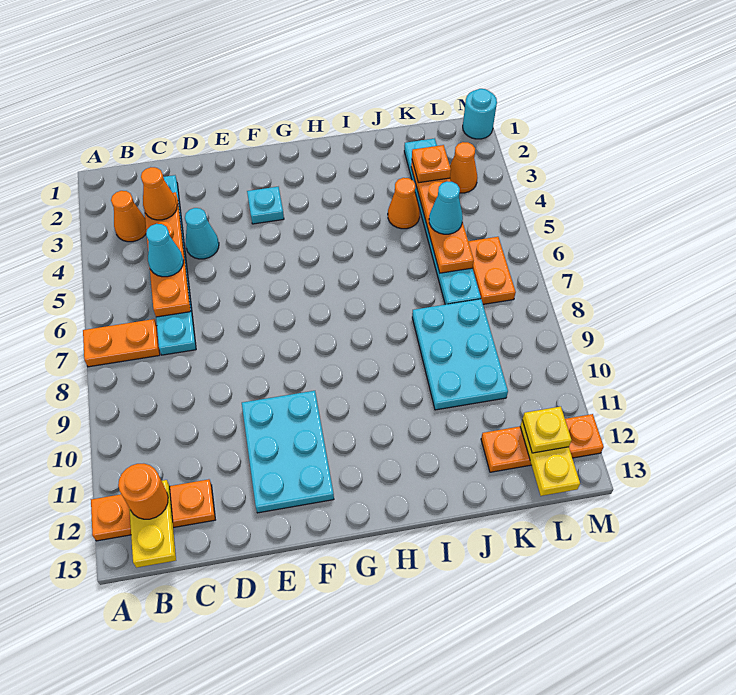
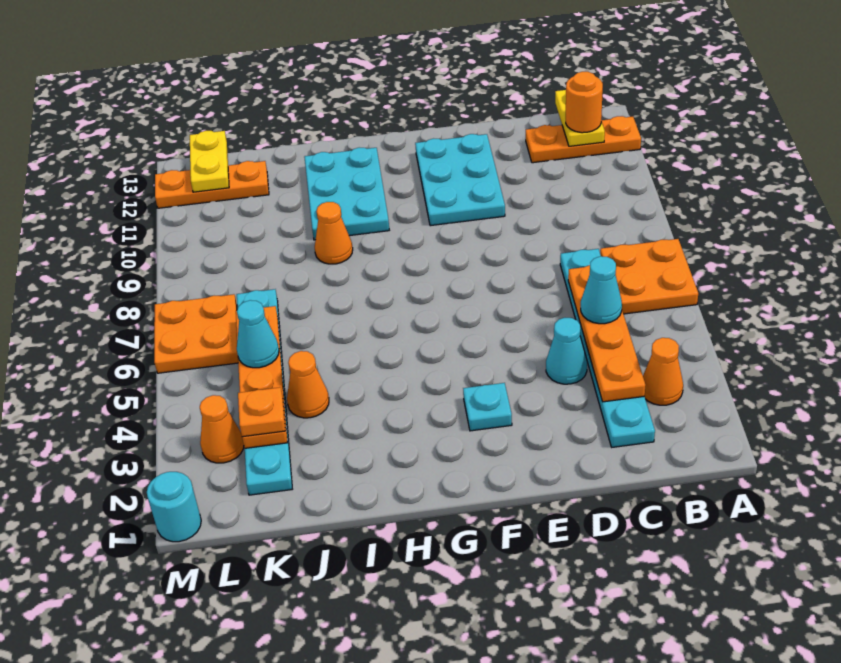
orange plate A7:B7 level 1 -> orange plate A6:B7 level 1
orange cone C3 level 3 -> orange cone I9 level 1
cyan plate J8:K10 level 1 -> cyan plate H10:I12 level 1
orange plate L6:L7 level 1 -> orange plate L6:M7 level 1
yellow plate L12 level 3 -> none

